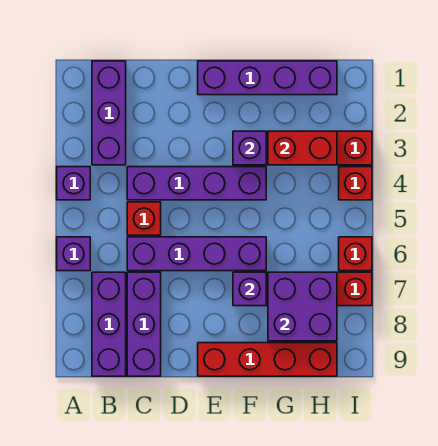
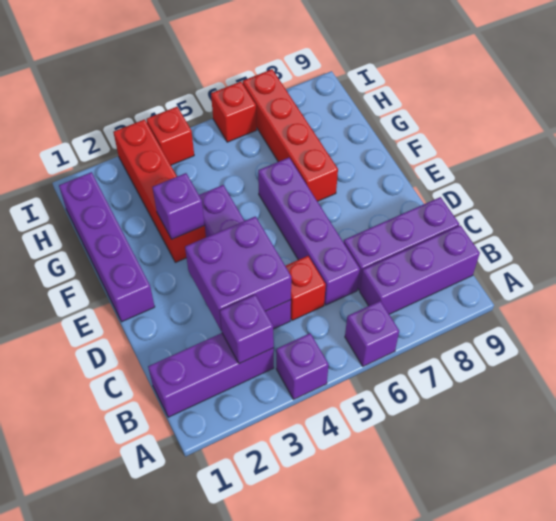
red brick E9:H9 level 1 -> none
purple brick F7 level 2 -> purple brick B3 level 2
red brick G3:H3 level 2 -> none
purple brick G7:H8 level 2 -> purple brick C3:D4 level 2

